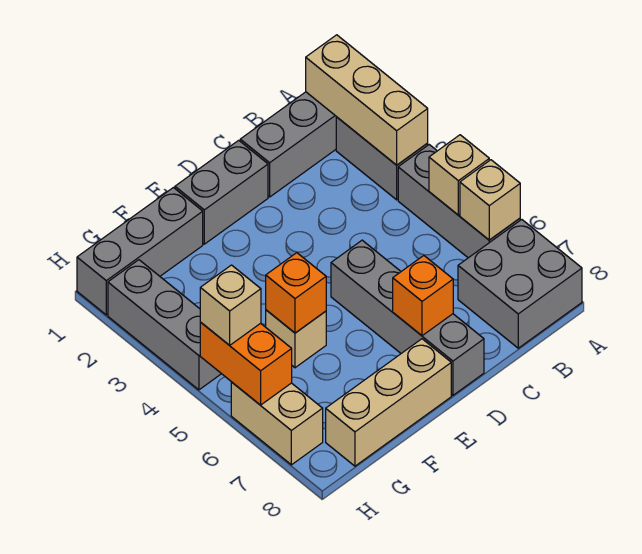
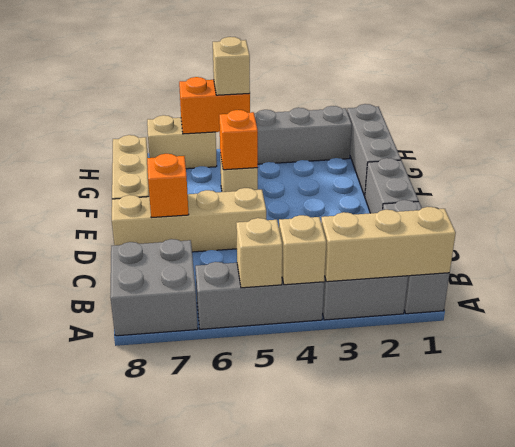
tan brick A6 level 2 -> tan brick A4 level 2
grey brick D5:D8 level 1 -> tan brick D5:D8 level 1

